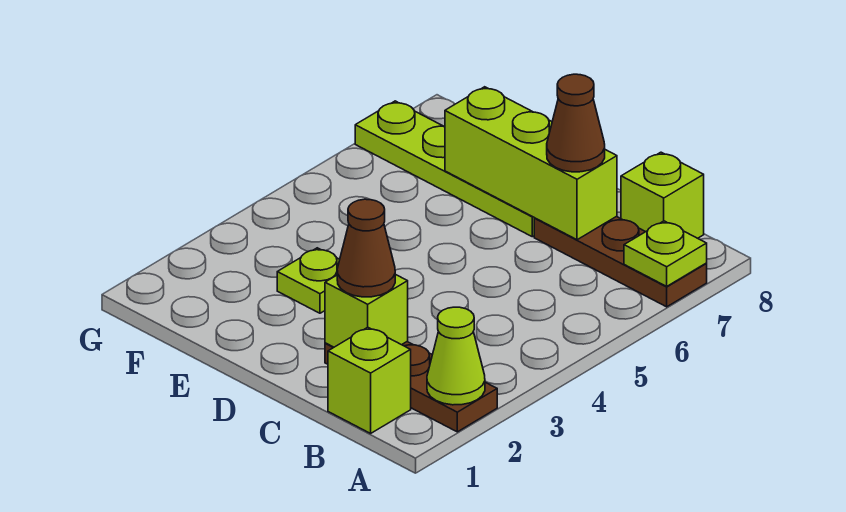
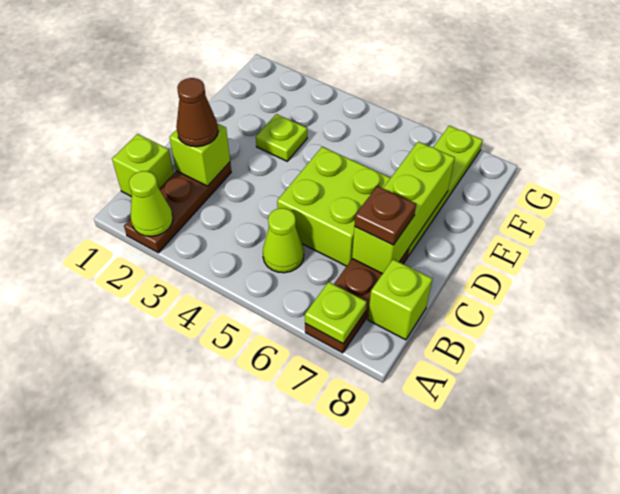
none -> lime cone B5 level 1
none -> lime brick C5:D6 level 1
brown cone C7 level 3 -> brown plate C7 level 3

